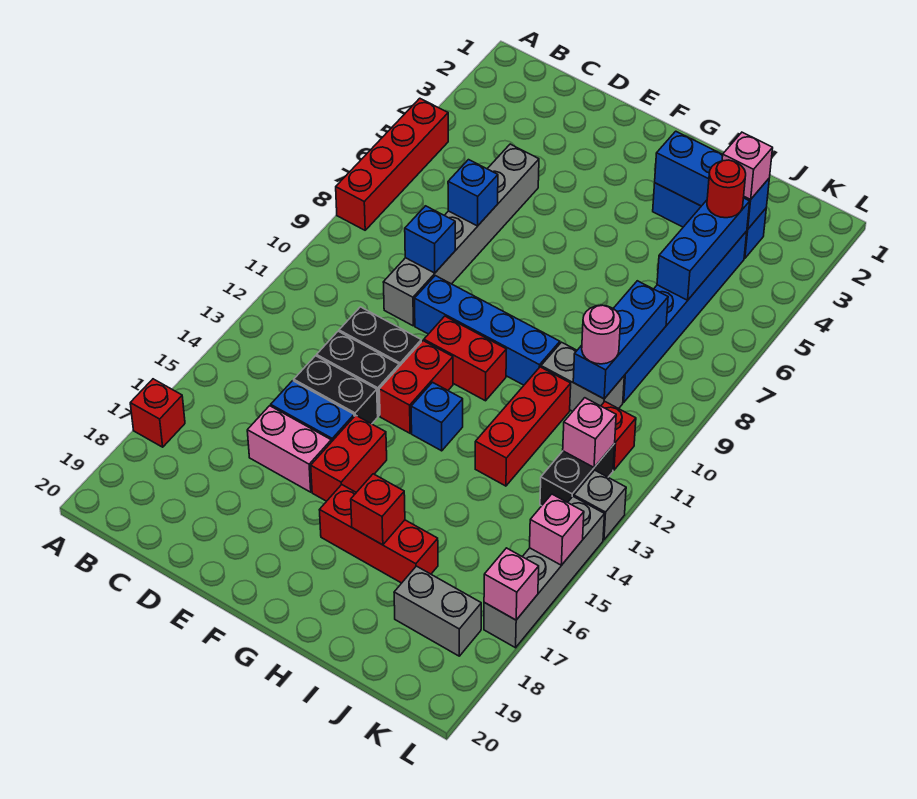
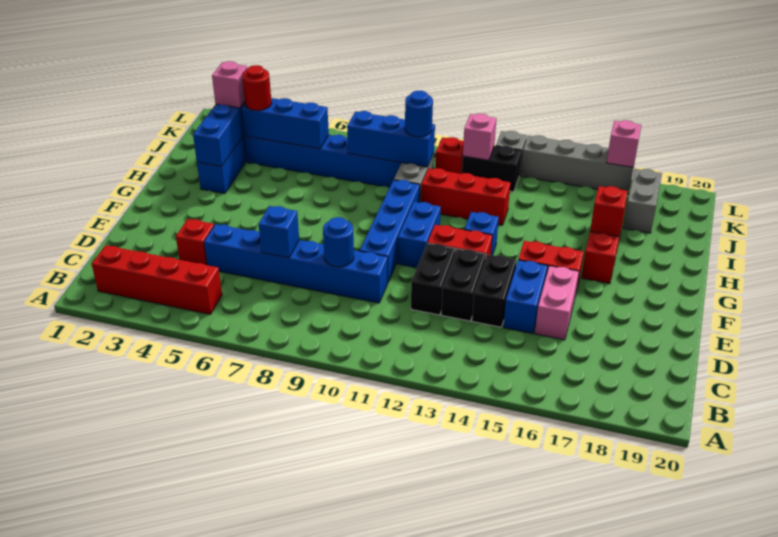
red brick A5:A8 level 1 -> red brick B2:B5 level 1
red brick A17 level 1 -> red brick D4 level 1
grey brick D5:D10 level 1 -> blue brick D5:D10 level 1
blue brick D9 level 2 -> blue round brick D9 level 2
red brick F11:G11 level 1 -> blue brick F11:G11 level 1
pink round brick J10 level 3 -> blue round brick J10 level 3
pink brick L15 level 2 -> none

